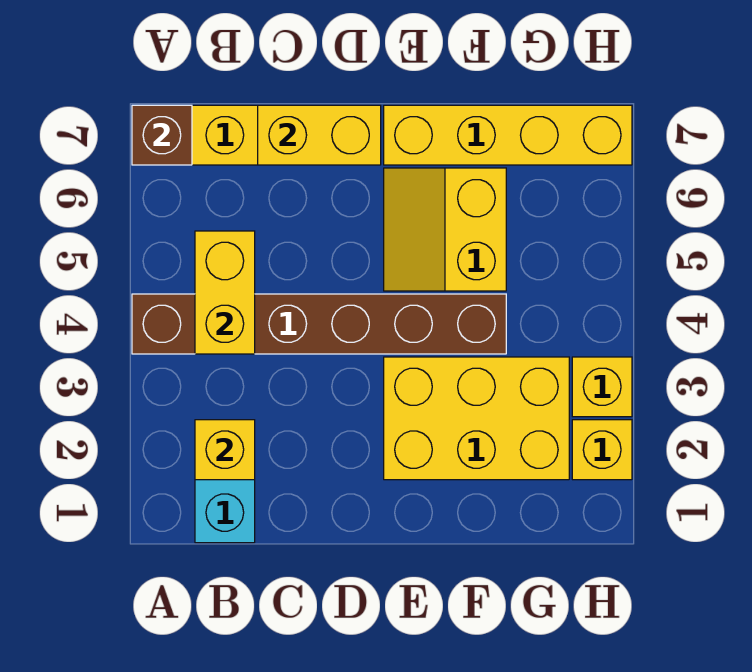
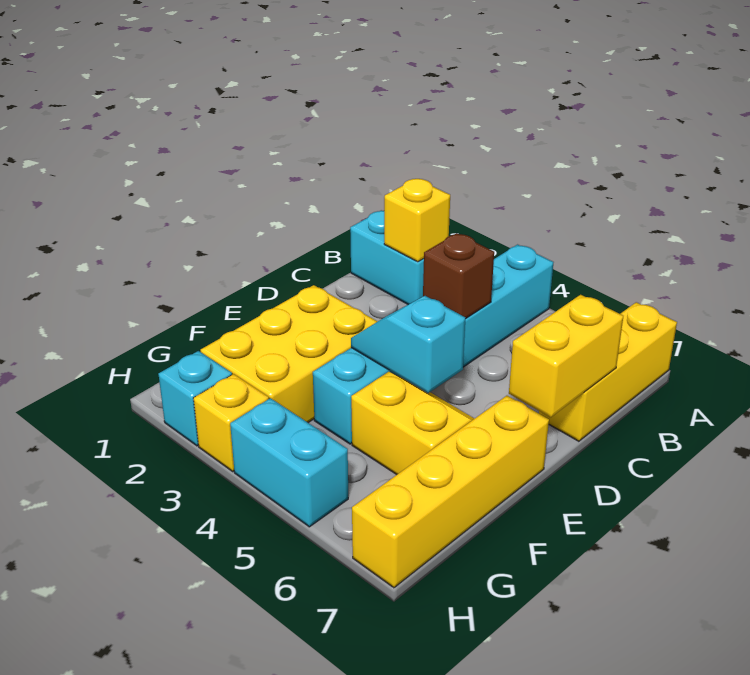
brown brick A4:F4 level 1 -> cyan brick A4:F4 level 1
brown brick A7 level 2 -> brown brick C4 level 2
yellow brick B4:B5 level 2 -> none
none -> cyan slope E4:E5 level 2 top 5
yellow brick H2 level 1 -> cyan brick H2 level 1
none -> cyan brick H4:H5 level 1

